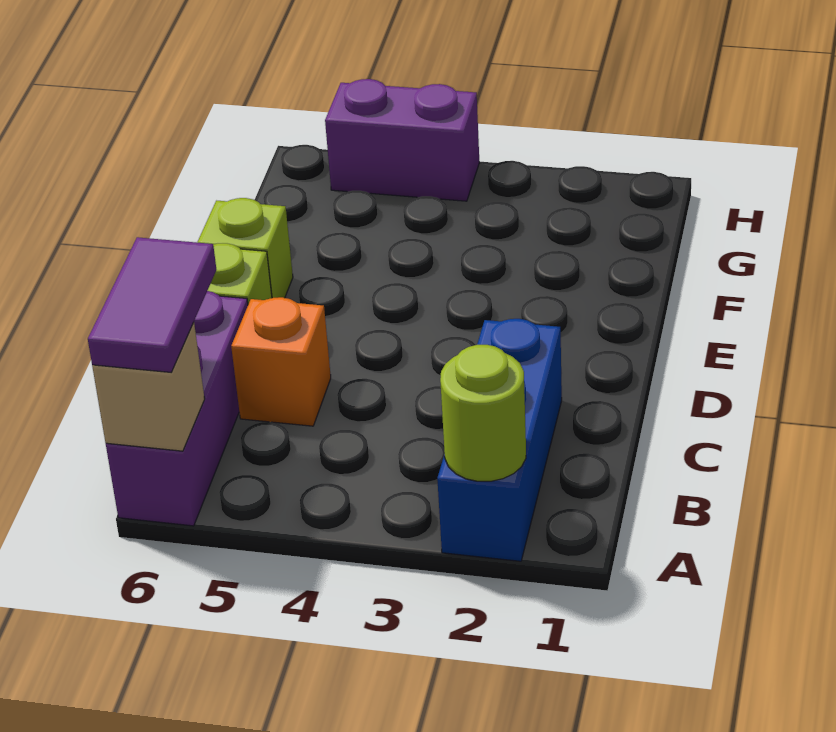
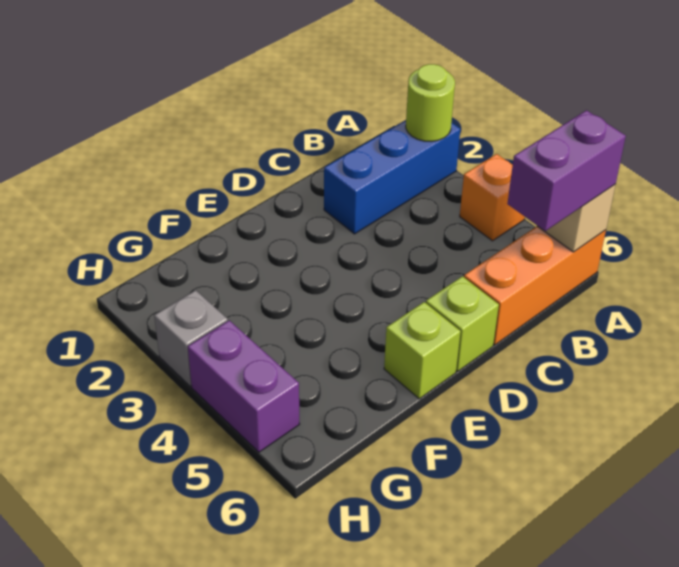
purple brick A6:C6 level 1 -> orange brick A6:C6 level 1
purple tile A6:B6 level 3 -> purple brick A6:B6 level 3
orange brick C5 level 1 -> orange brick A4 level 1
none -> grey brick H3 level 1

